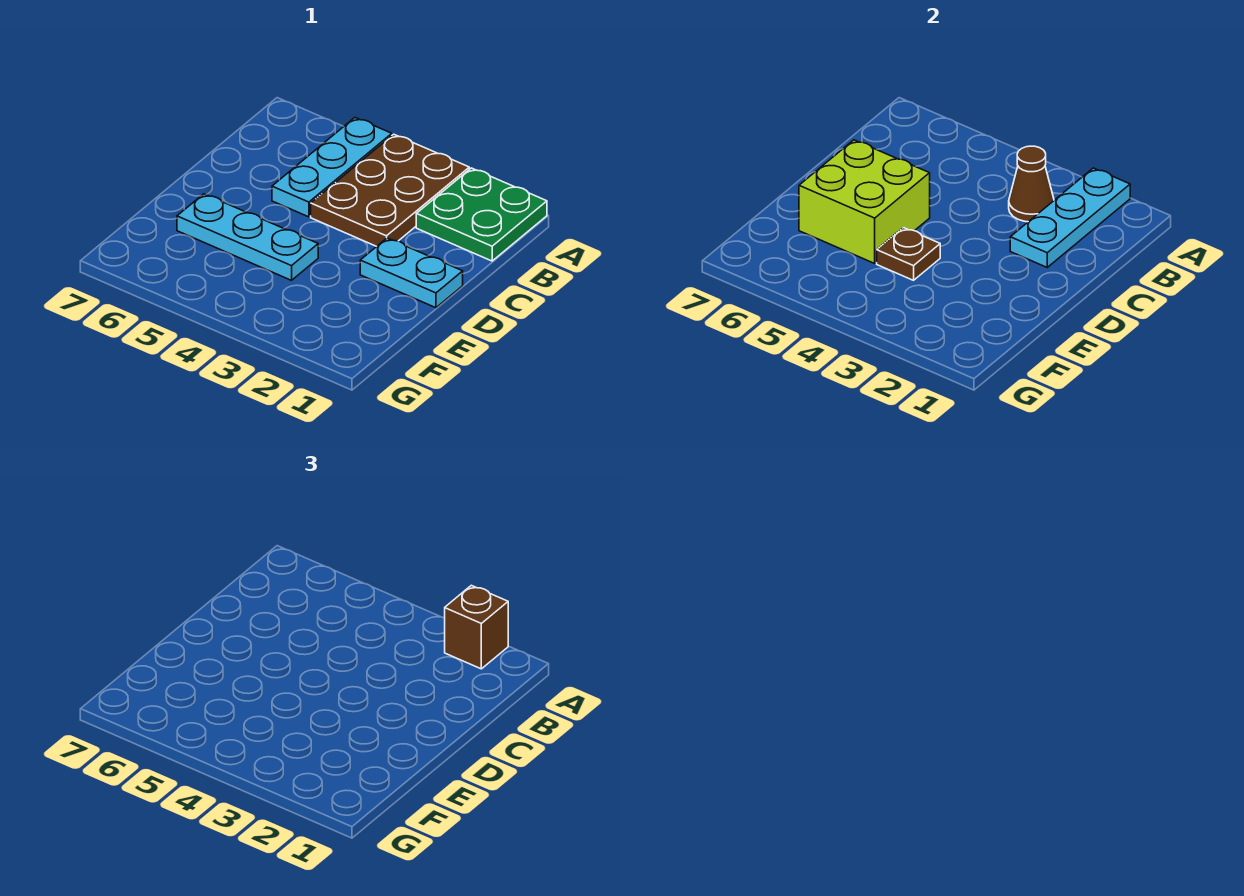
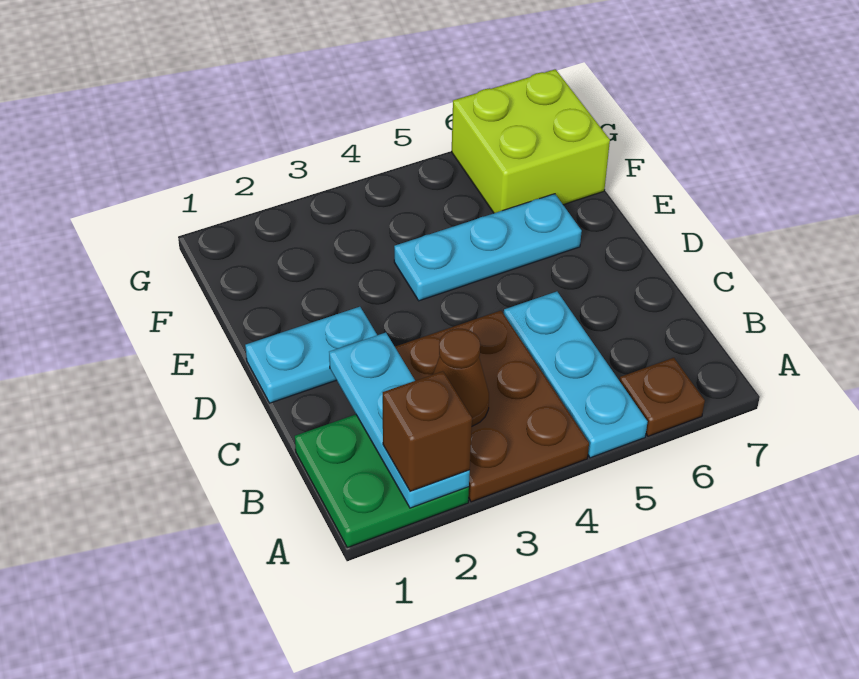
lime brick D5:E6 level 2 -> lime brick F6:G7 level 1
brown plate E4 level 2 -> brown plate A6 level 1

